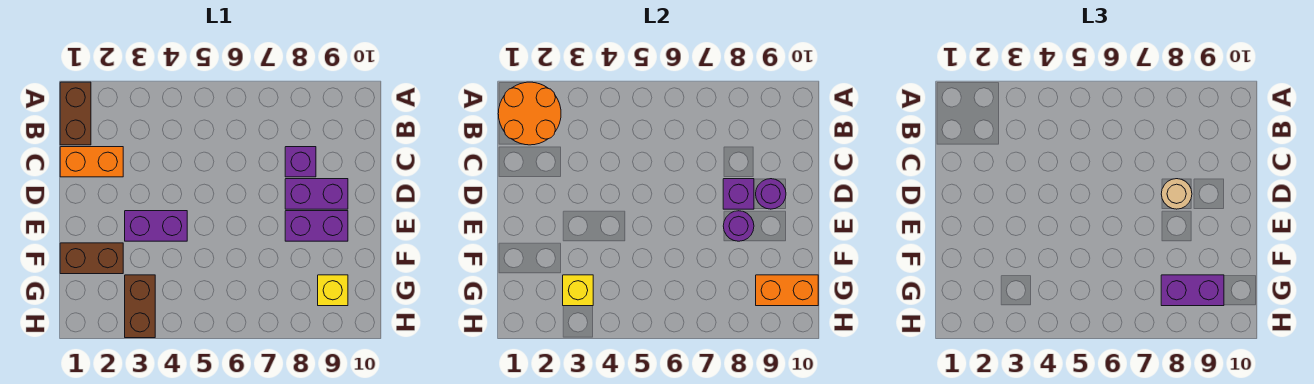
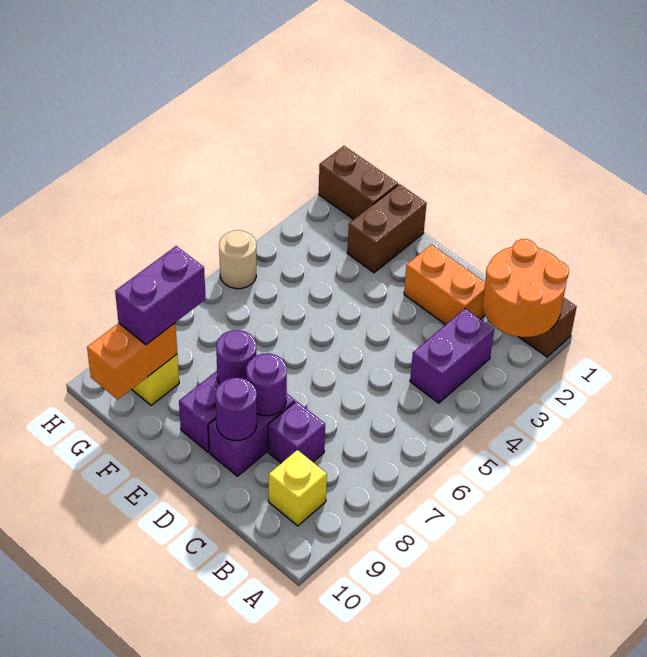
orange brick C1:C2 level 1 -> orange brick C2:D2 level 1
purple brick D8 level 2 -> purple round brick D8 level 2
tan round brick D8 level 3 -> tan round brick H5 level 1
purple brick E3:E4 level 1 -> purple brick B3:B4 level 1
brown brick G3:H3 level 1 -> brown brick G1:H1 level 1
yellow brick G3 level 2 -> yellow brick B9 level 1

